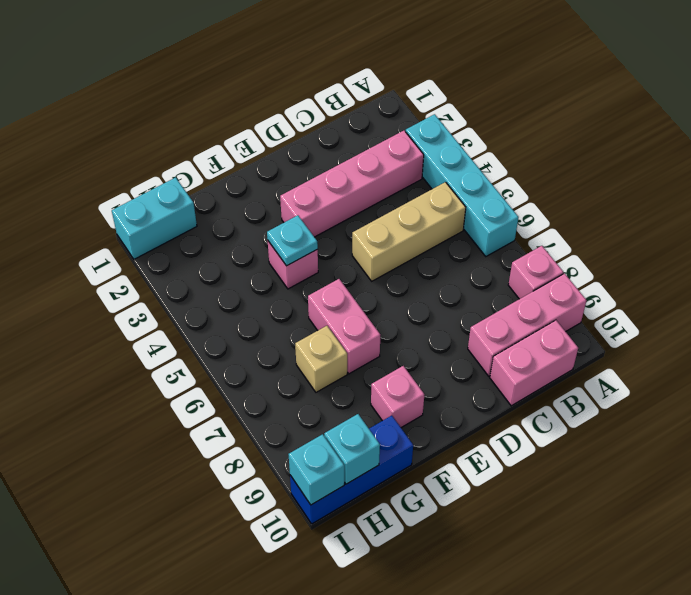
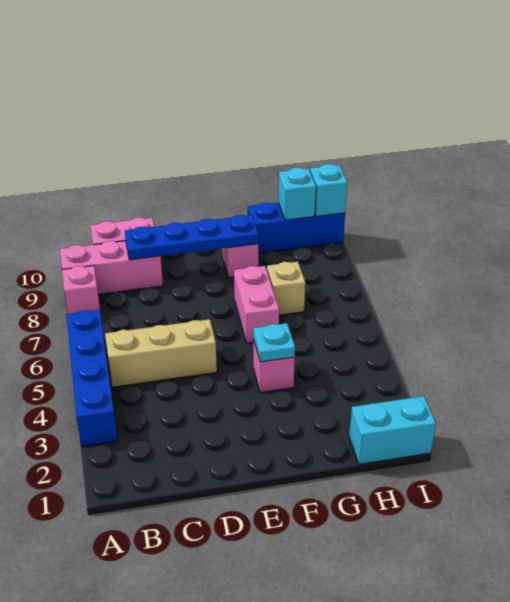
cyan brick A3:A6 level 1 -> blue brick A3:A6 level 1
pink brick B3:E3 level 1 -> none
none -> blue plate C9:F9 level 2

